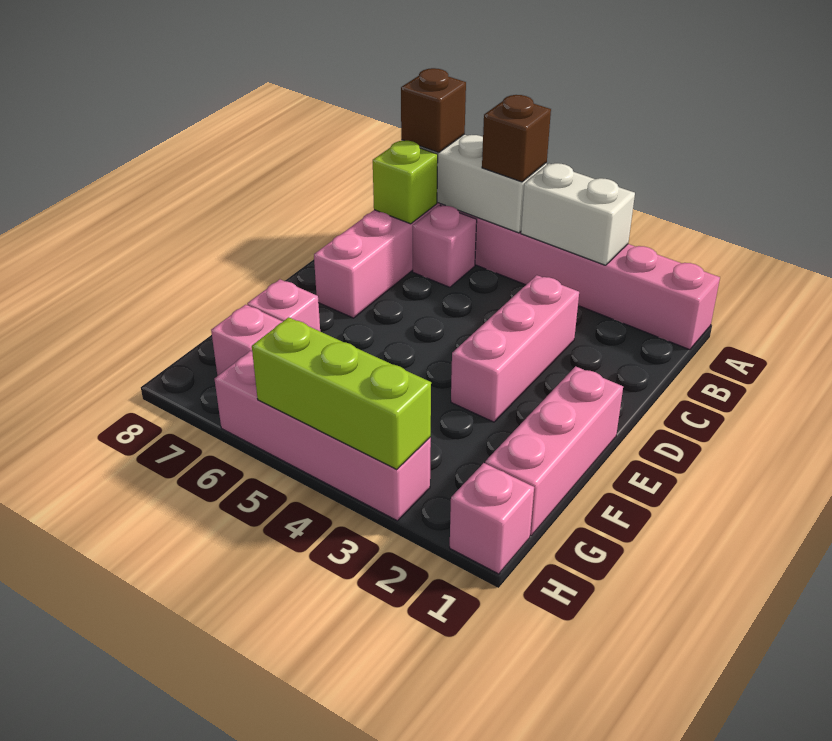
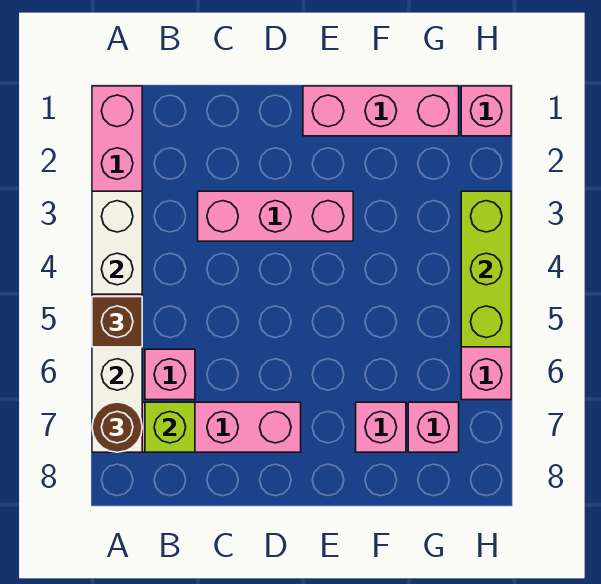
brown brick A7 level 3 -> brown round brick A7 level 3

